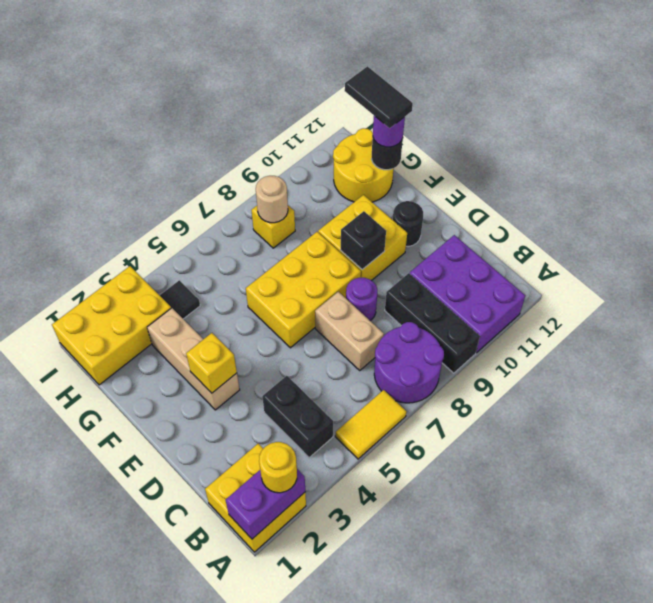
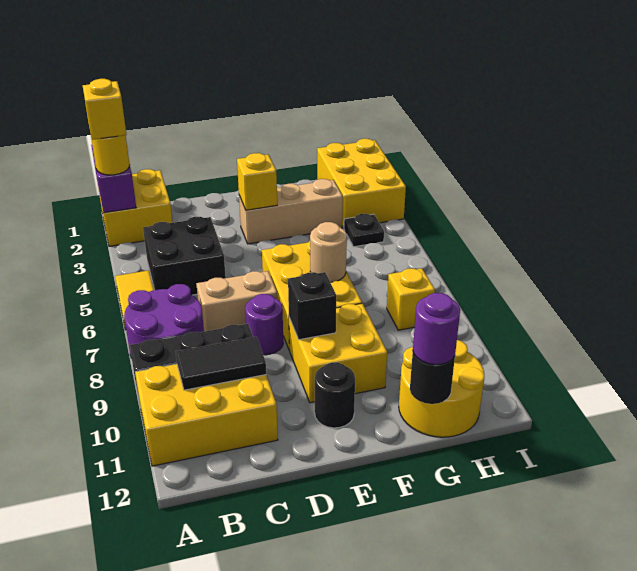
none -> yellow brick A2 level 4
purple brick A10:C11 level 1 -> yellow brick A10:C11 level 1
black brick B4:C4 level 1 -> black brick B4:C5 level 1
black tile G12:H12 level 4 -> black tile B10:C10 level 2
black tile H4 level 1 -> black plate H4 level 1
tan round brick H8 level 2 -> tan round brick F7 level 2

